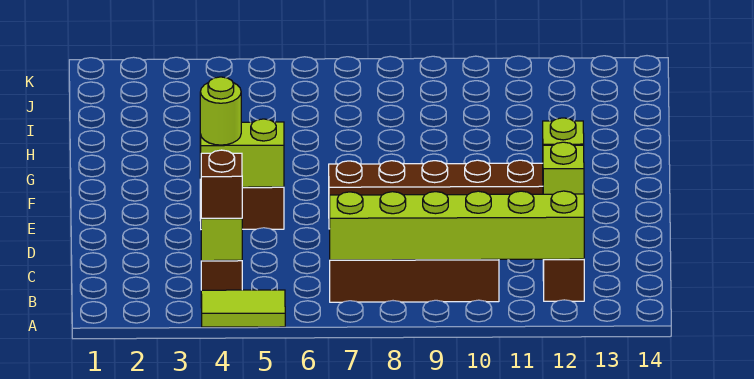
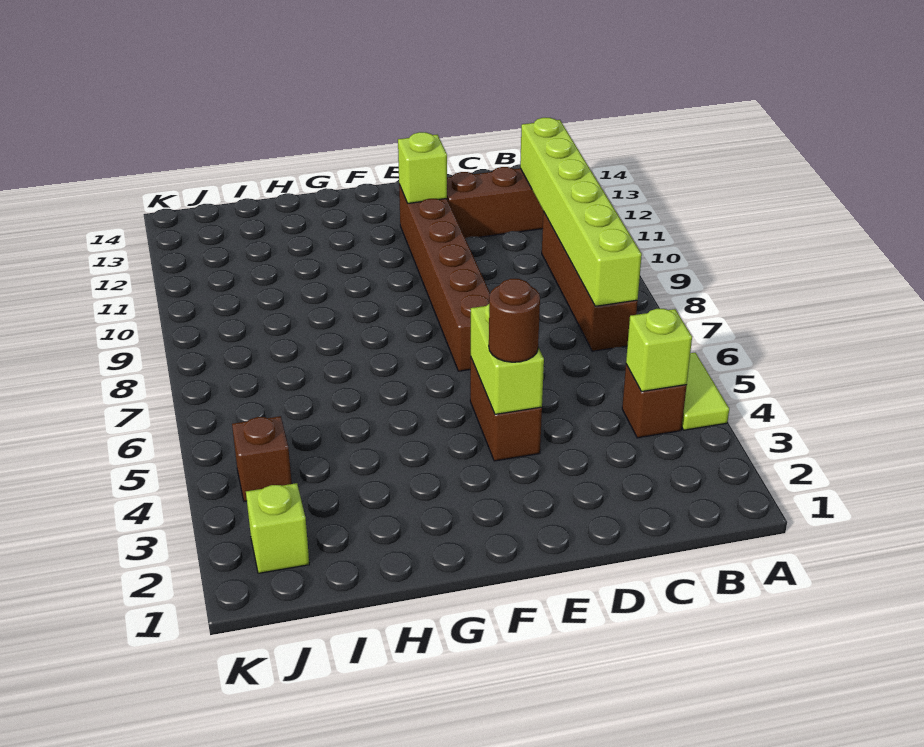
brown brick B4 level 3 -> brown brick J4 level 1
lime brick D12 level 2 -> lime brick J2 level 1
lime round brick E4 level 3 -> brown round brick E4 level 3

